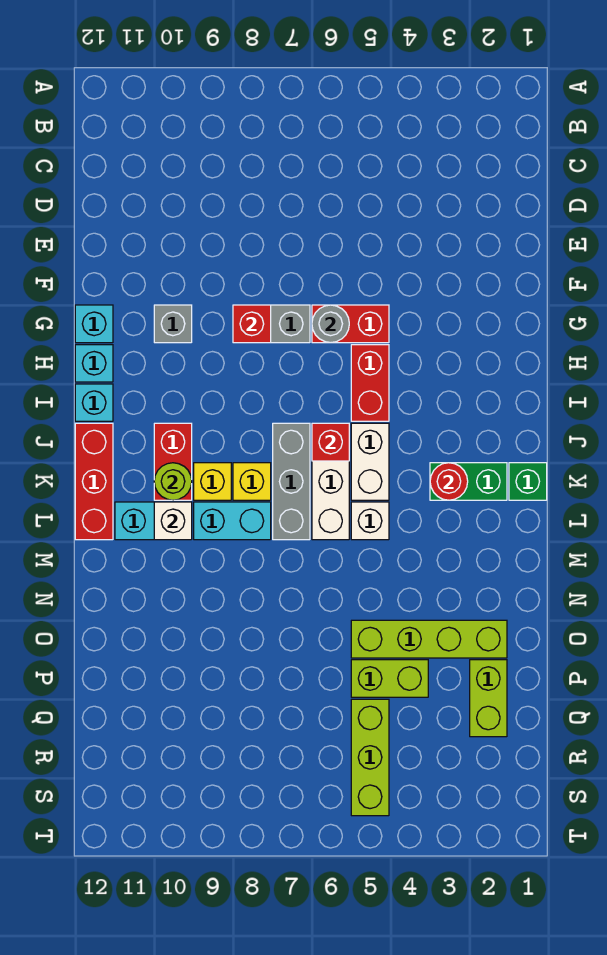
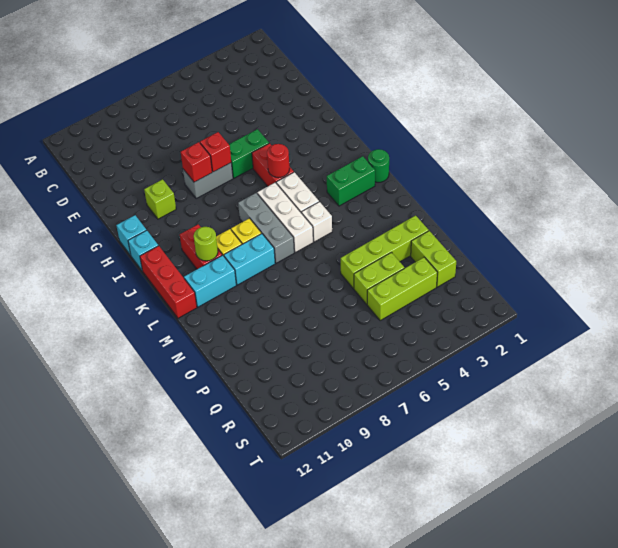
red brick G5:G6 level 1 -> green brick G5:G6 level 1
grey round brick G6 level 2 -> none
grey brick G10 level 1 -> lime brick G10 level 1
cyan brick G12 level 1 -> none
red brick J6 level 2 -> red brick G7 level 2
green brick K1 level 1 -> green round brick K1 level 1
red round brick K3 level 2 -> red round brick I5 level 2
white brick L10 level 2 -> none
lime brick Q5:S5 level 1 -> lime brick Q3:Q5 level 1

